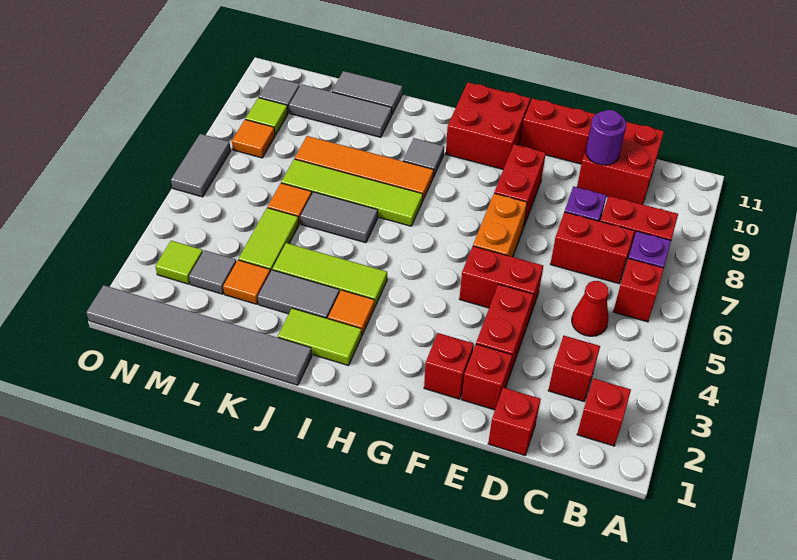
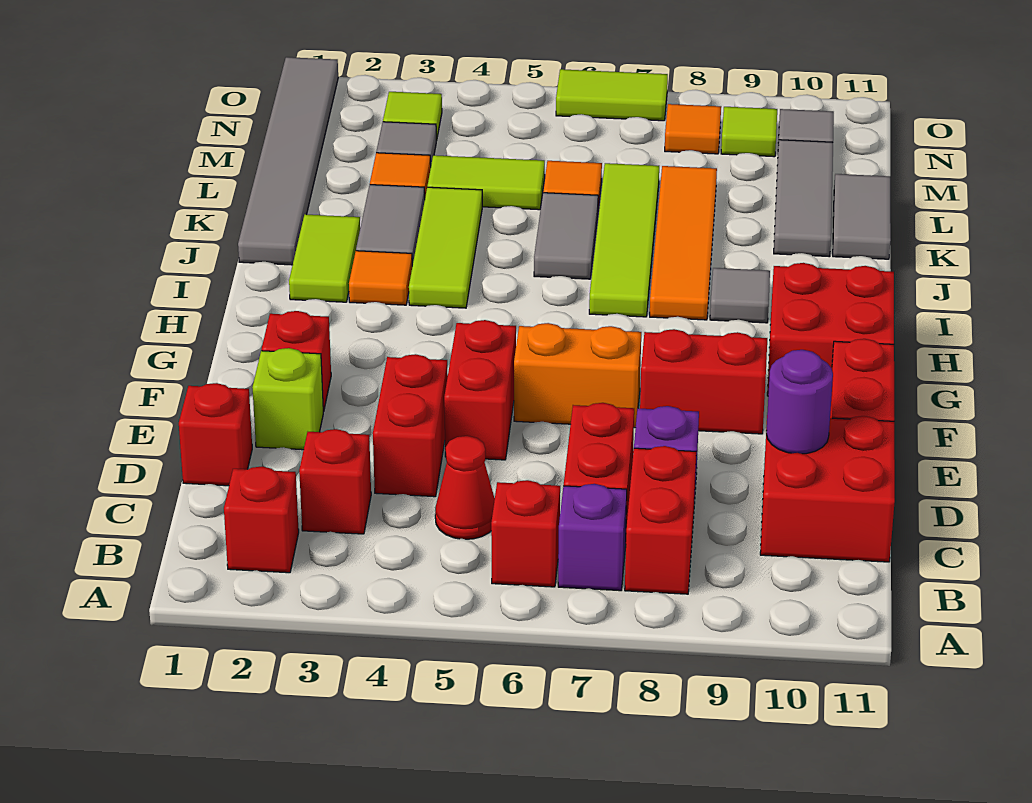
red brick E2 level 1 -> lime brick E2 level 1
red brick E3:E4 level 1 -> red brick D4:E4 level 1
grey tile O6:O7 level 1 -> lime tile O6:O7 level 1

